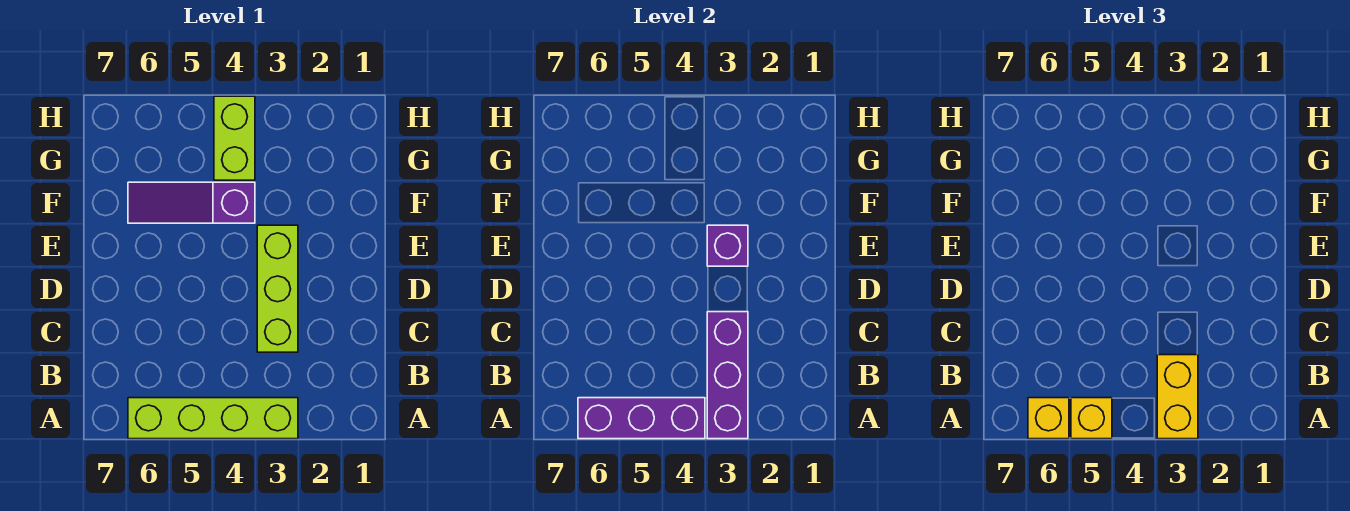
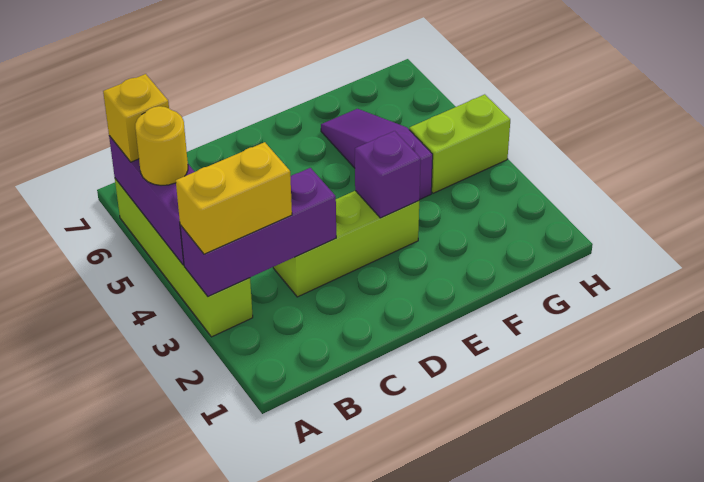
yellow brick A5 level 3 -> yellow round brick A5 level 3

